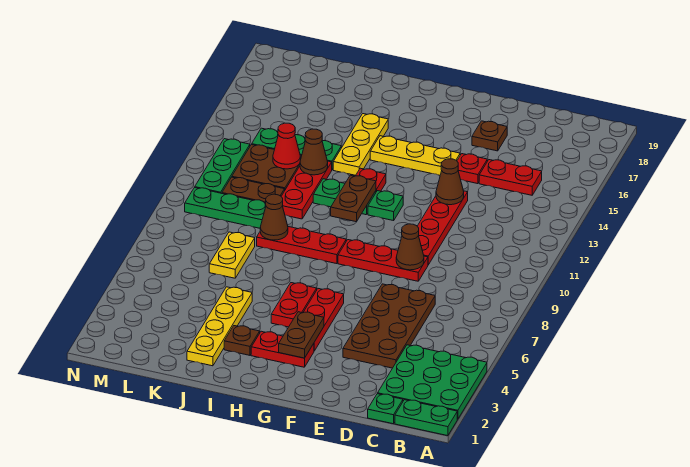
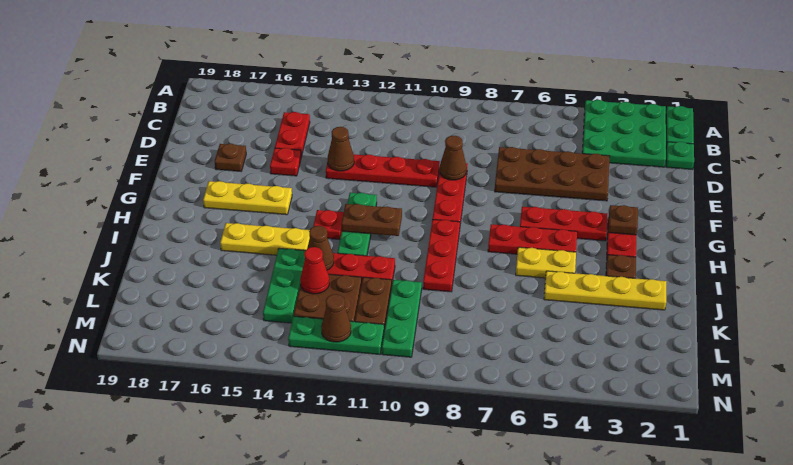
yellow plate F15:H15 level 1 -> yellow plate G15:G17 level 1
brown plate G3:G4 level 2 -> brown plate G3 level 2
red plate H5:H6 level 1 -> red plate H5:H7 level 1
brown cone J9 level 2 -> brown cone M12 level 2
yellow plate K7:K8 level 1 -> yellow plate I5:I6 level 1

